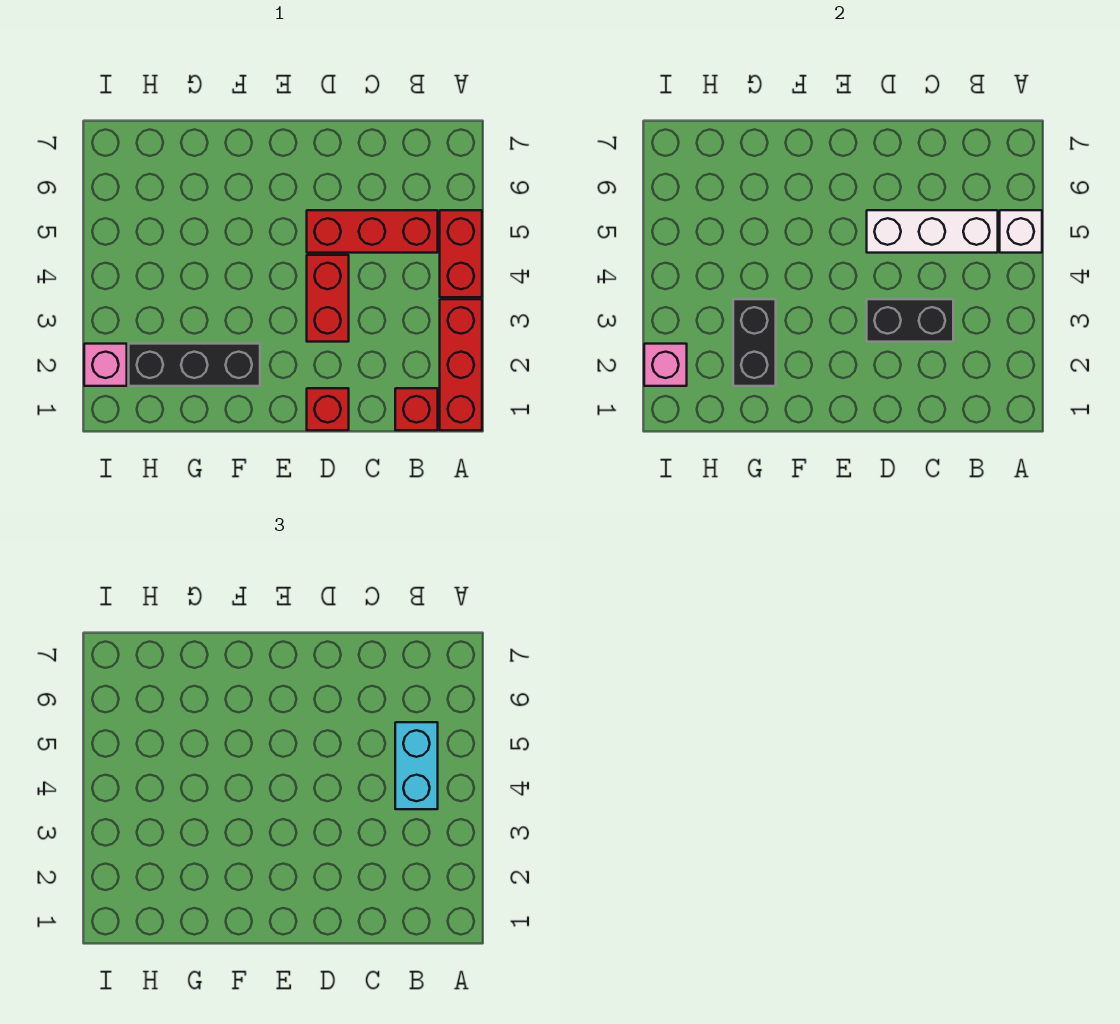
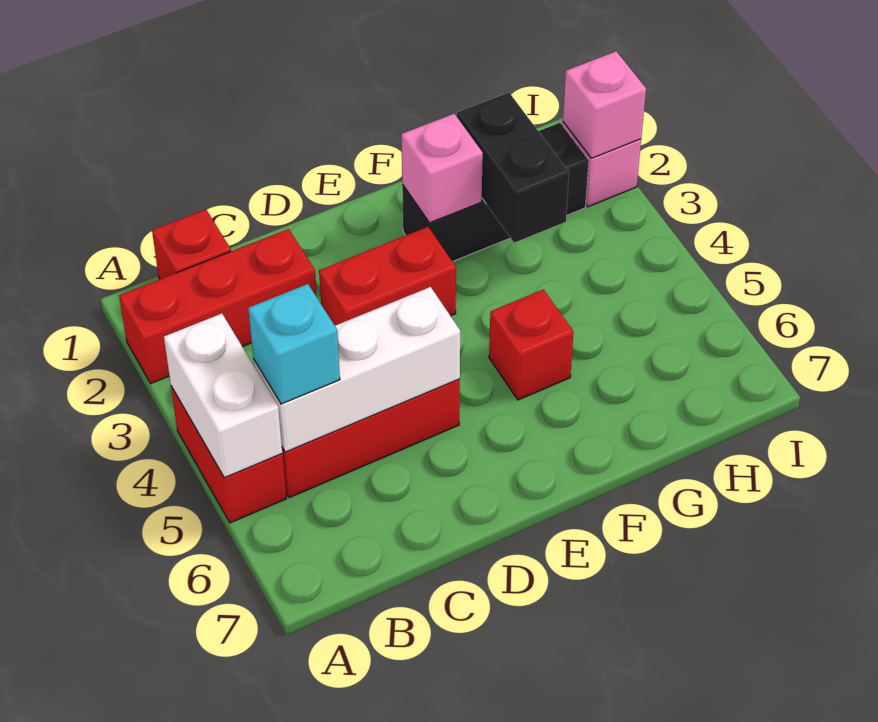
red brick A1:A3 level 1 -> red brick A2:C2 level 1
white brick A5 level 2 -> white brick A4:A5 level 2
cyan brick B4:B5 level 3 -> cyan brick B5 level 3
black brick C3:D3 level 2 -> none
red brick D1 level 1 -> red brick F5 level 1
red brick D3:D4 level 1 -> red brick D3:E3 level 1
none -> pink brick F2 level 2

